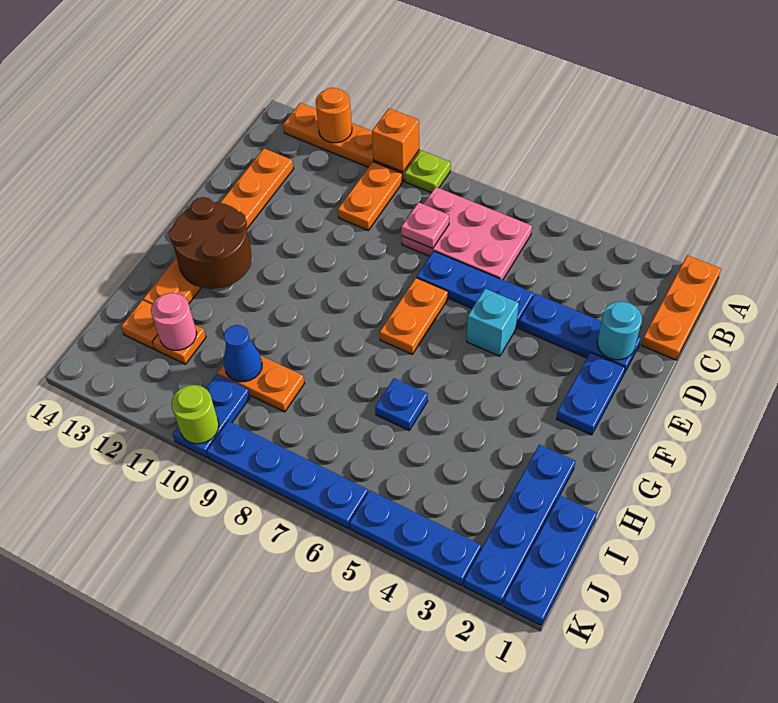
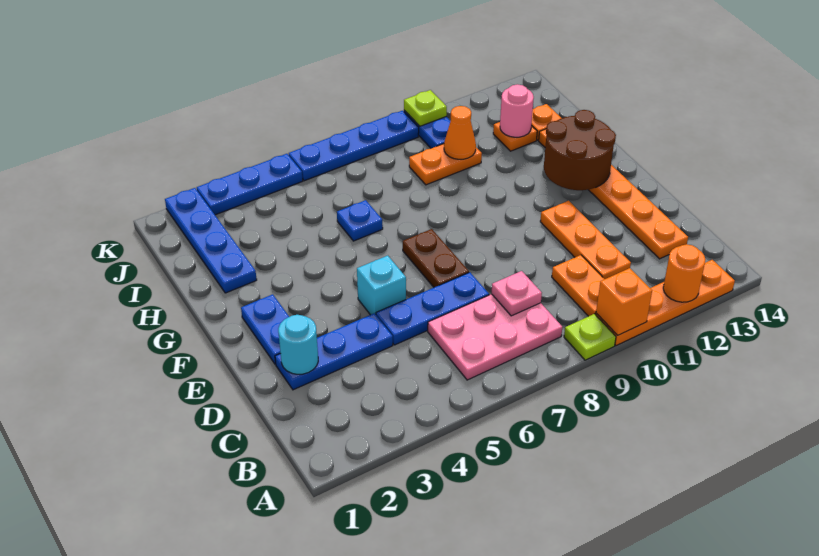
orange plate A1:C1 level 1 -> orange plate C11:E11 level 1
orange plate E7:F7 level 1 -> brown plate E7:F7 level 1
blue plate I1:K1 level 1 -> none
blue cone I10 level 2 -> orange cone I10 level 2
lime round brick K10 level 2 -> lime plate K10 level 2

